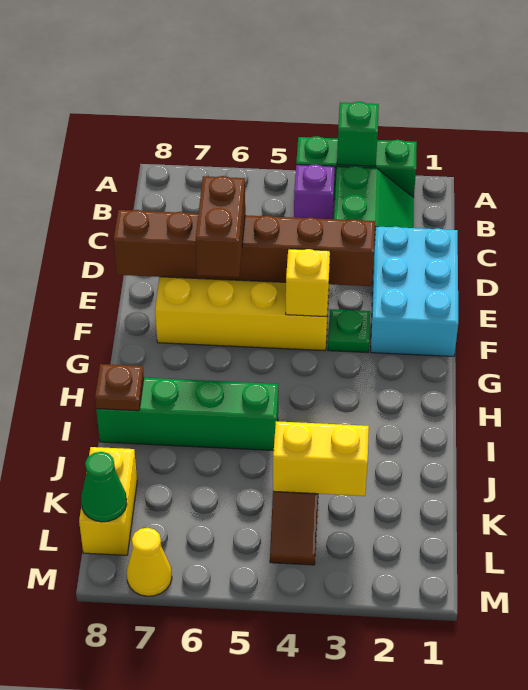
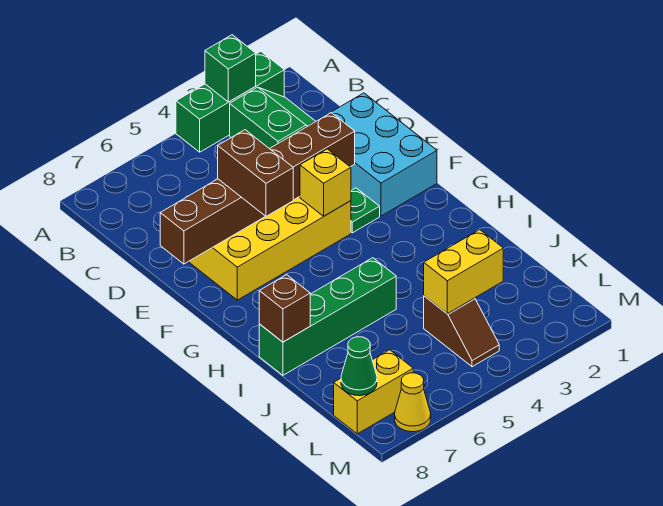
purple brick B4 level 1 -> none
brown plate I8 level 2 -> brown brick I8 level 2
yellow brick K8:L8 level 1 -> yellow brick L7:L8 level 1

